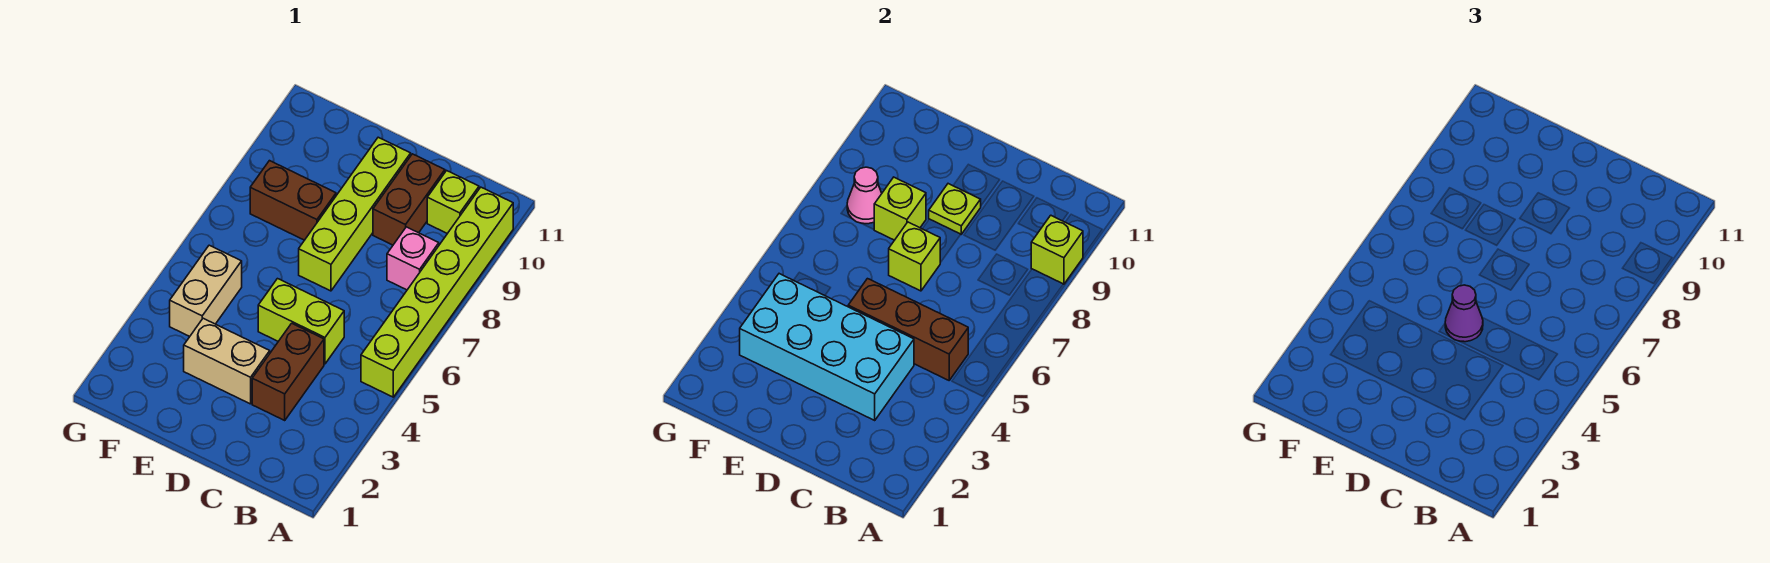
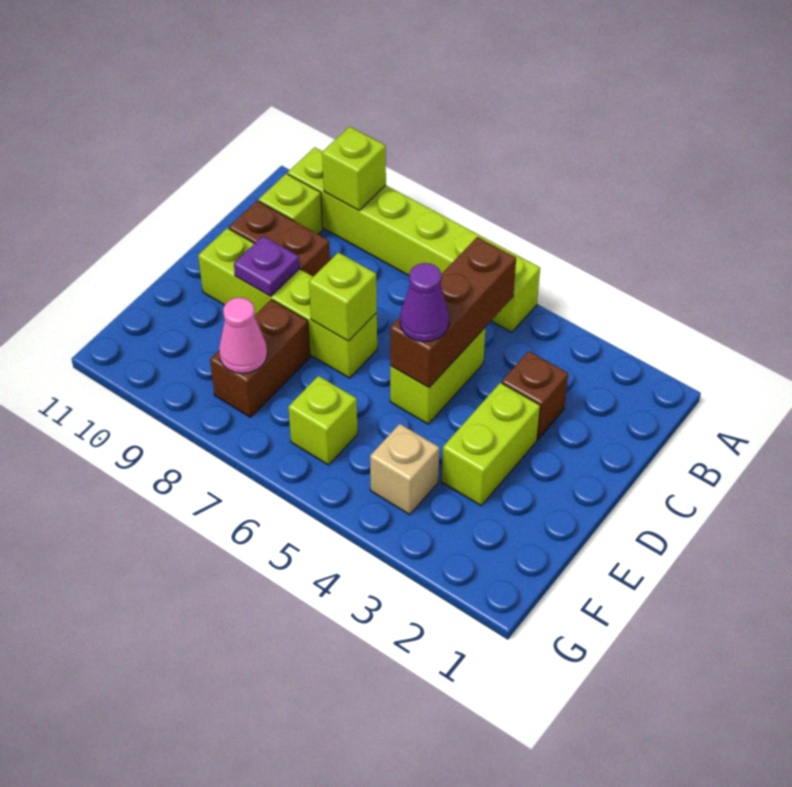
pink brick B8 level 1 -> none
brown brick C3:C4 level 1 -> brown brick C3 level 1
cyan brick C3:F4 level 2 -> none
tan brick D3:E3 level 1 -> lime brick D3:E3 level 1
lime plate D9 level 2 -> purple plate D9 level 2
lime brick E8 level 2 -> lime brick F6 level 1
tan brick F4:F5 level 1 -> tan brick F4 level 1

